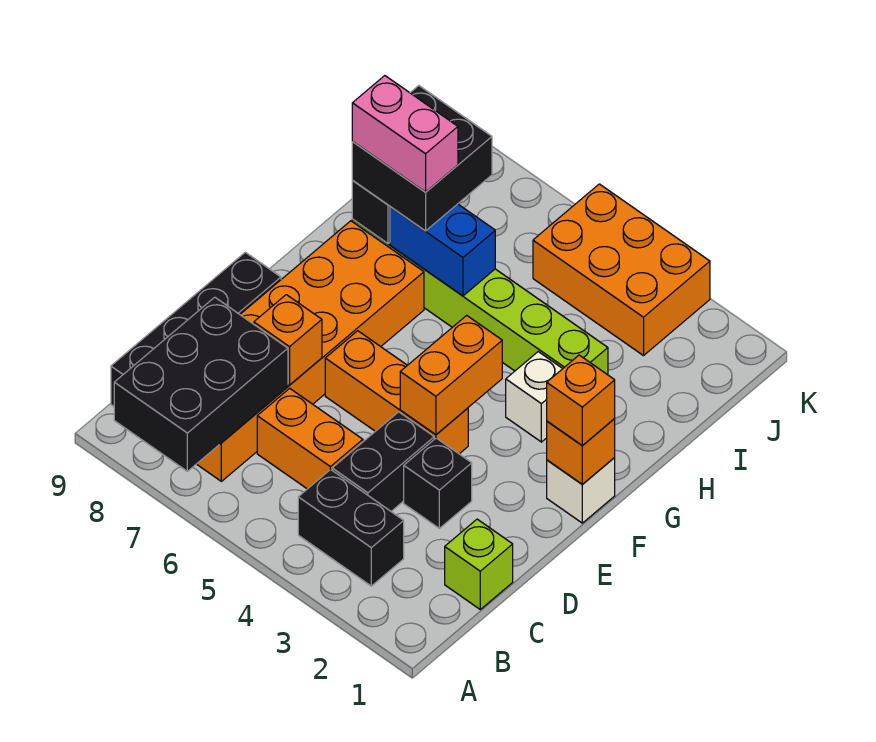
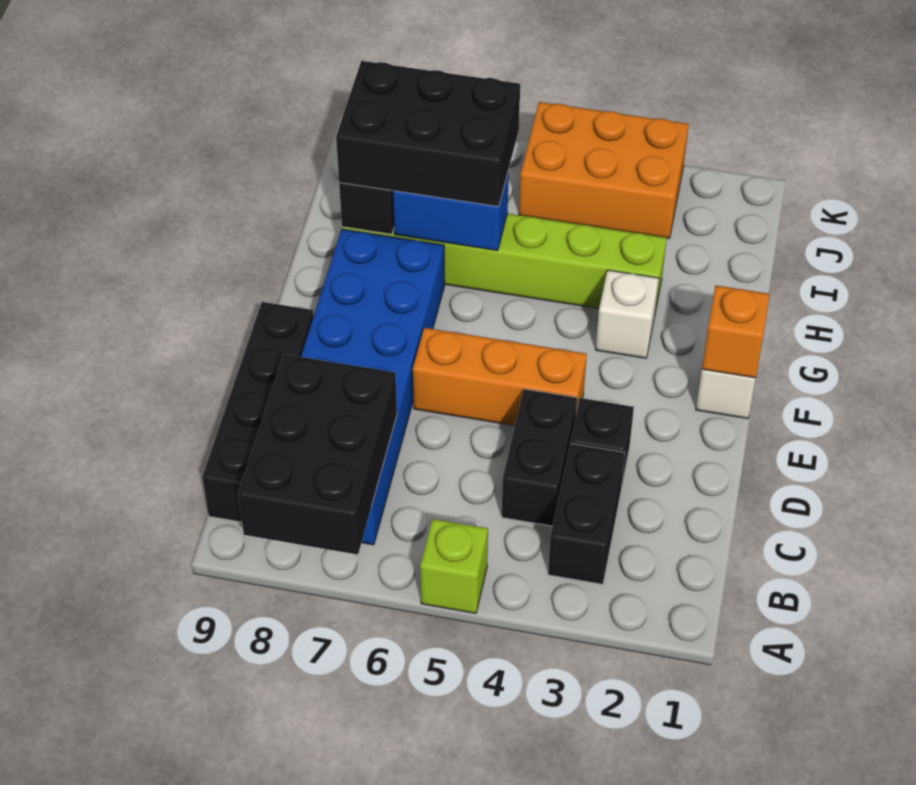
black brick B3:B4 level 1 -> black brick B3:C3 level 1
orange brick B7:G8 level 1 -> blue brick B7:G8 level 1
lime brick C1 level 1 -> lime brick A5 level 1
orange brick C5:C6 level 1 -> none
orange brick D7 level 2 -> none
orange brick E4:F4 level 2 -> none
orange brick F1 level 3 -> none
black brick H7:I8 level 3 -> black brick H6:I8 level 3
pink brick H7:H8 level 4 -> none

